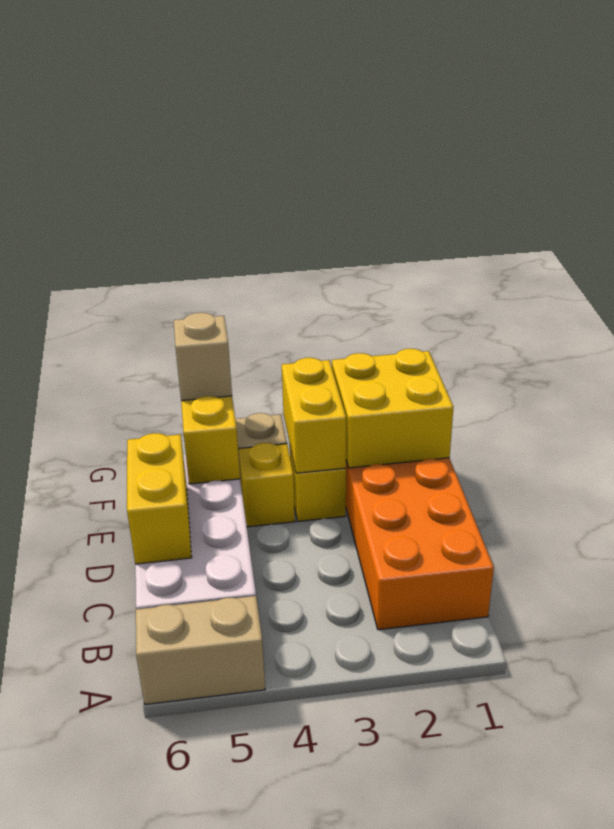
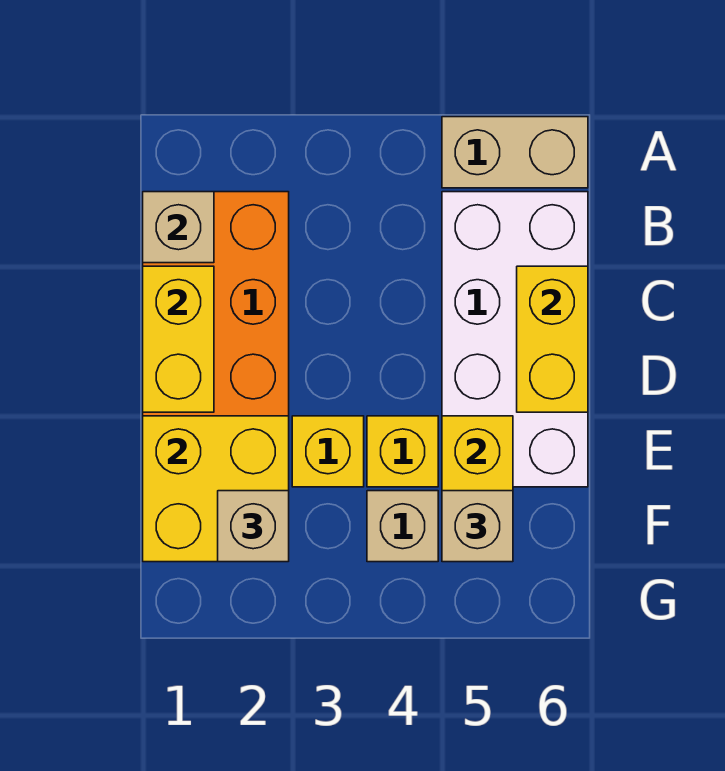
none -> tan brick B1 level 2
yellow brick E3:F3 level 2 -> yellow brick C1:D1 level 2
none -> tan brick F2 level 3

